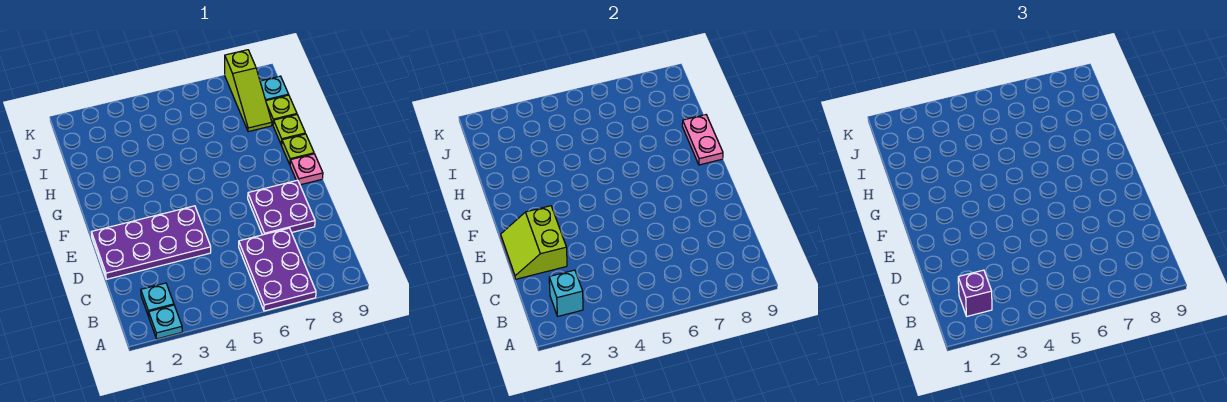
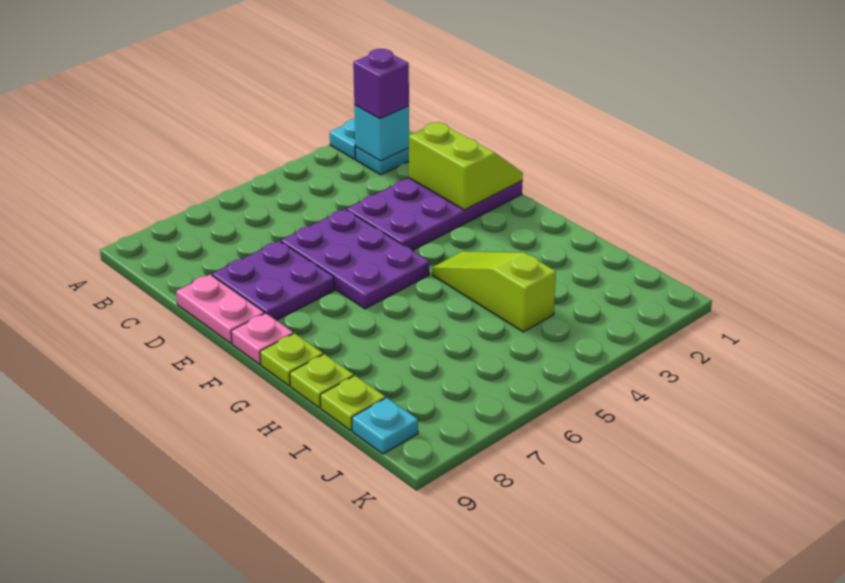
purple plate A6:C7 level 1 -> purple plate D5:F6 level 1
pink plate G9:H9 level 2 -> pink plate D9:E9 level 1
lime slope I8:K8 level 1 top K -> lime slope G4:I4 level 1 top I

